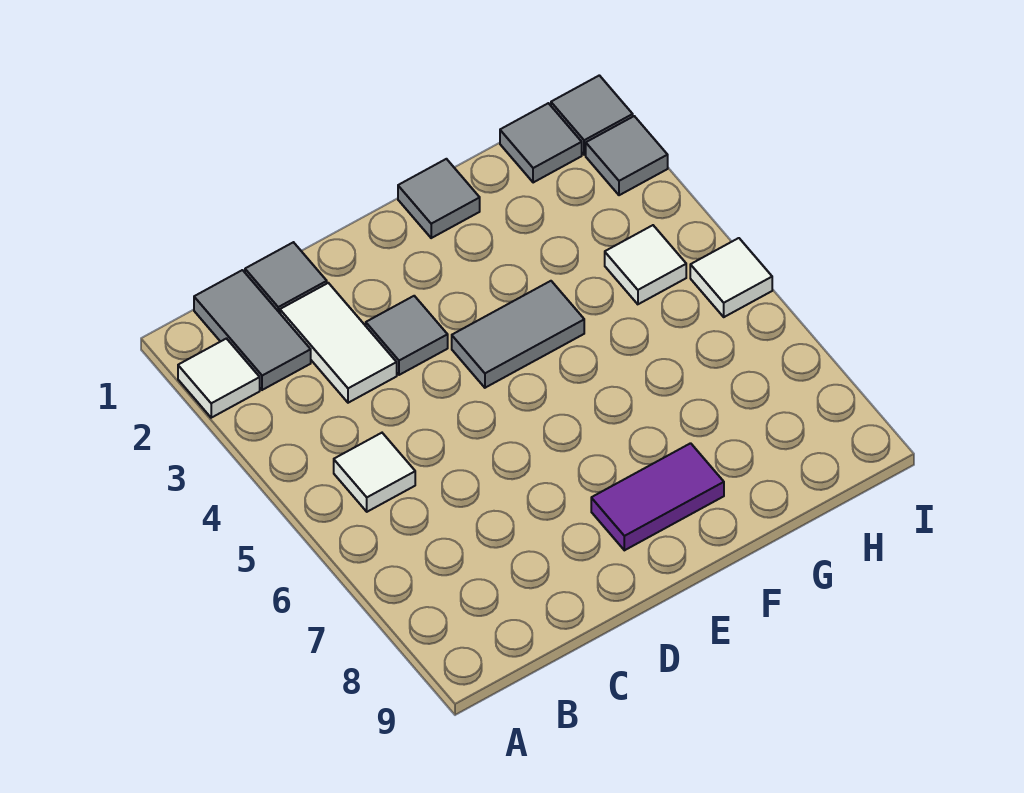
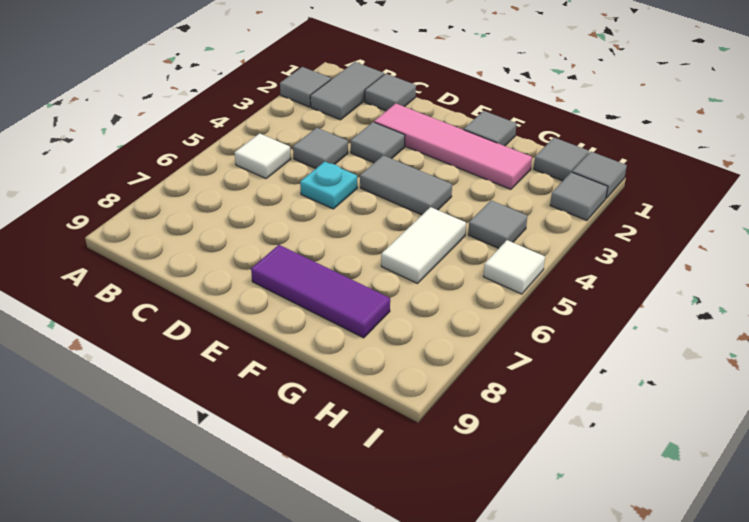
white tile A2 level 1 -> grey tile A2 level 1
white tile C2:C3 level 1 -> white tile G5:G6 level 1
none -> grey tile C4 level 1
none -> pink tile D2:G2 level 1
none -> cyan plate D5 level 1
purple tile E8:F8 level 1 -> purple tile E8:G8 level 1
white tile H4 level 1 -> grey tile H4 level 1

